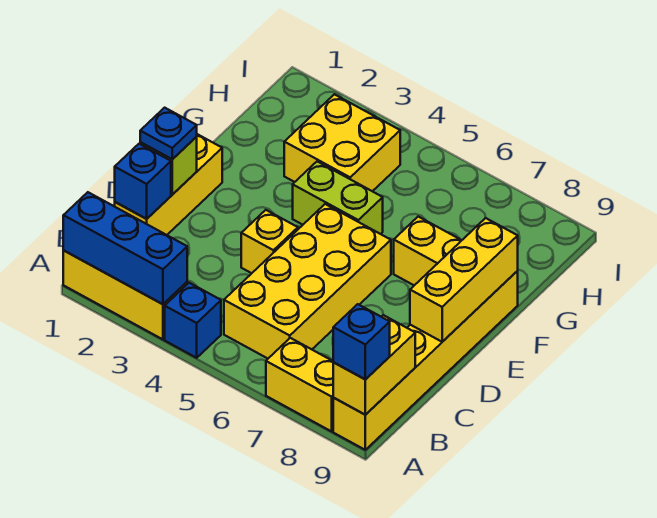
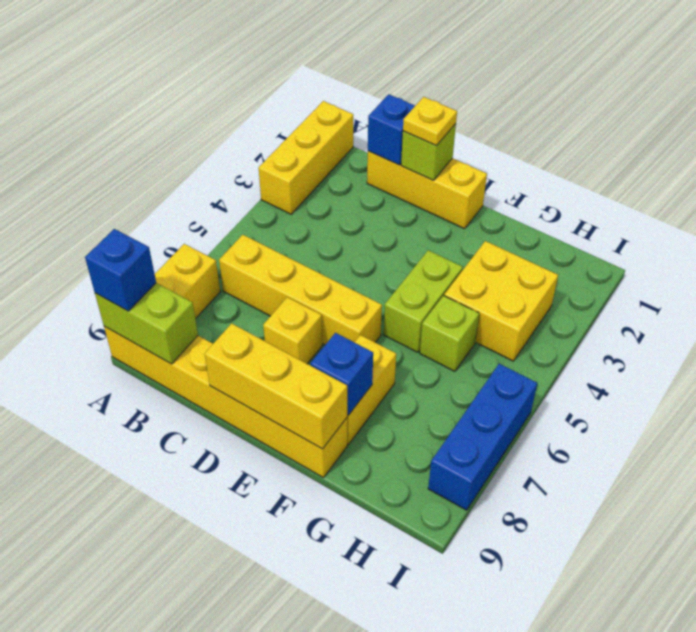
blue brick A1:A3 level 2 -> blue brick I6:I8 level 1
blue brick A4 level 1 -> blue brick F8 level 2
yellow brick A9:B9 level 2 -> lime brick A9:B9 level 2
yellow brick B5:E6 level 1 -> yellow brick B6:E6 level 1
blue plate D1 level 3 -> yellow plate D1 level 3
yellow brick D4 level 1 -> yellow brick D7 level 1
none -> lime brick G5 level 1

